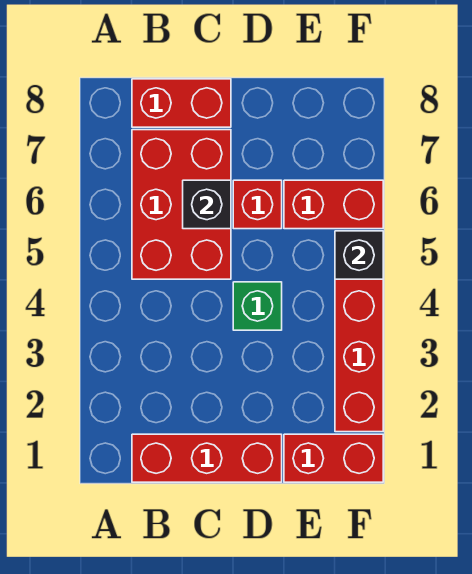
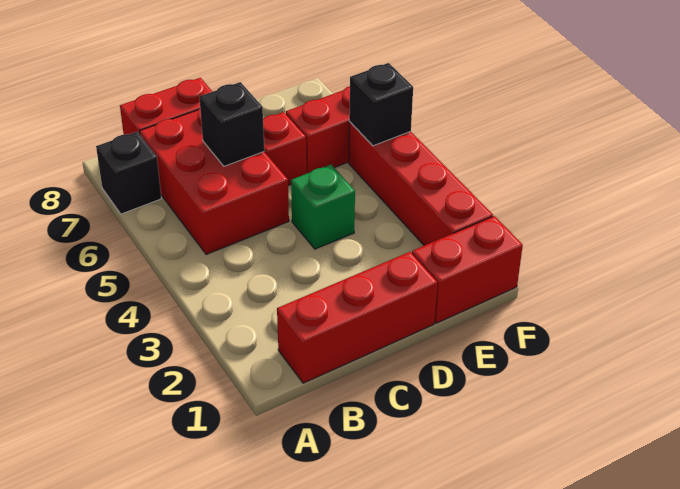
none -> black brick A7 level 1

